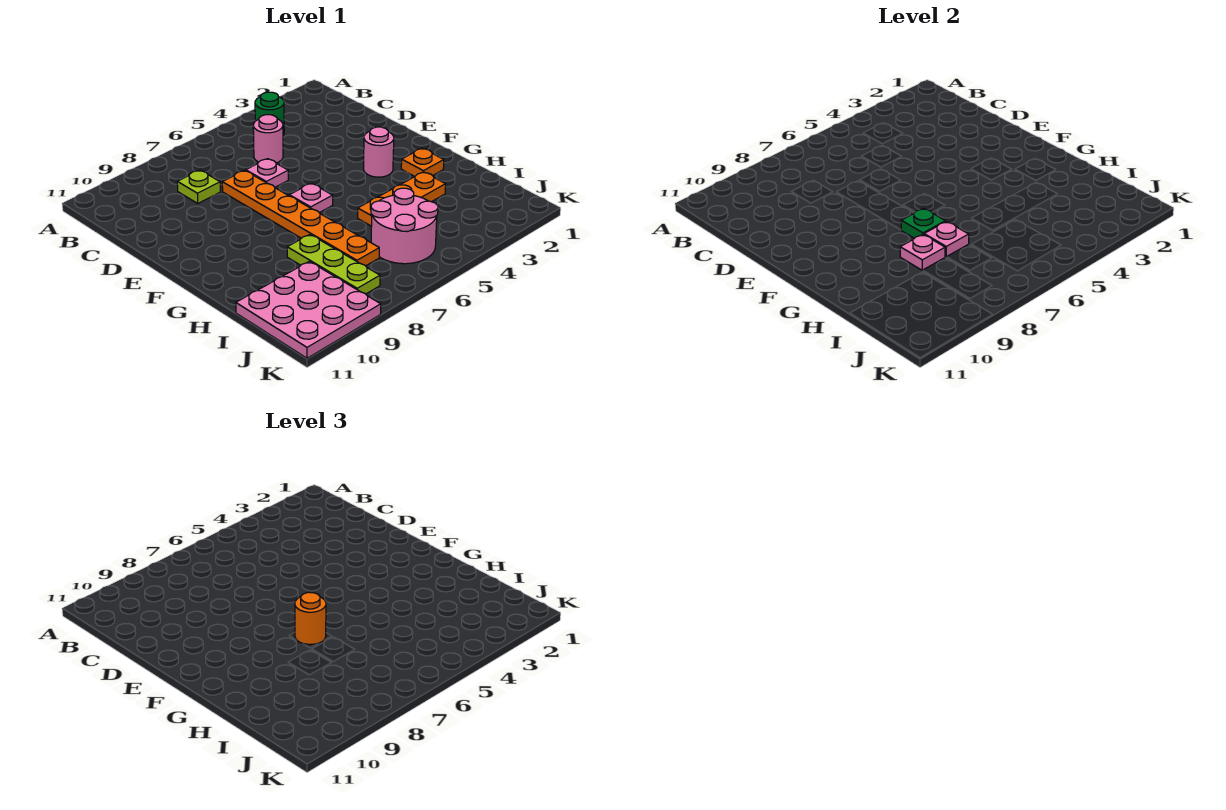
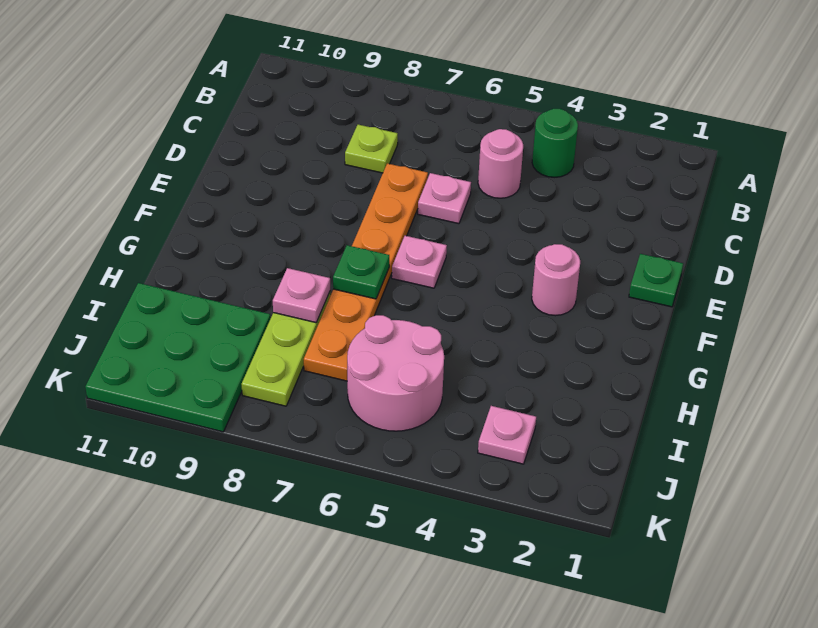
none -> green plate E1 level 1
orange plate G2 level 1 -> none
orange round brick G7 level 3 -> none
orange plate H3:H5 level 1 -> none
pink plate H7 level 2 -> pink plate J3 level 1
pink plate I9:K11 level 1 -> green plate I9:K11 level 1

